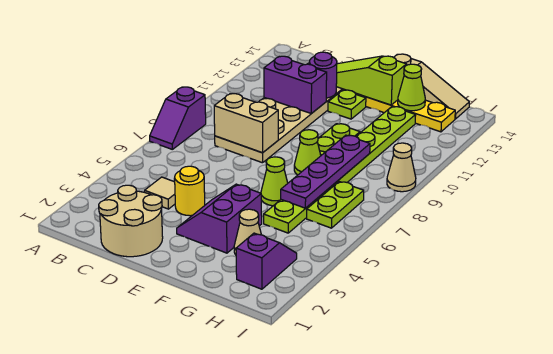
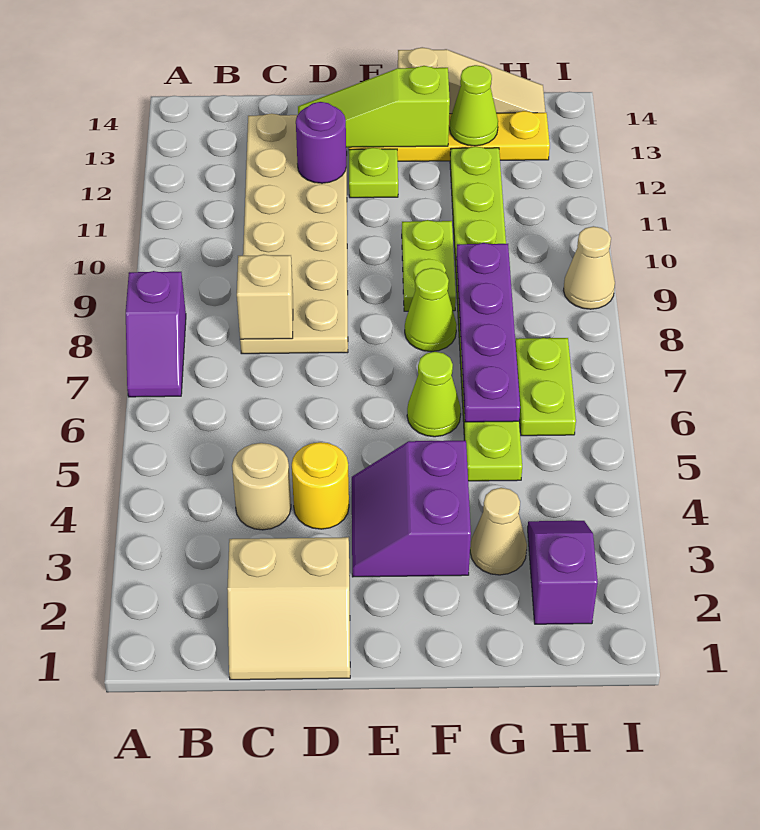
tan round brick C1:D2 level 1 -> tan slope C1:D2 level 1 top 2
tan tile C4 level 1 -> tan round brick C4 level 1
tan brick C8:D8 level 2 -> tan brick C8 level 2
purple brick C11:D11 level 2 -> none

